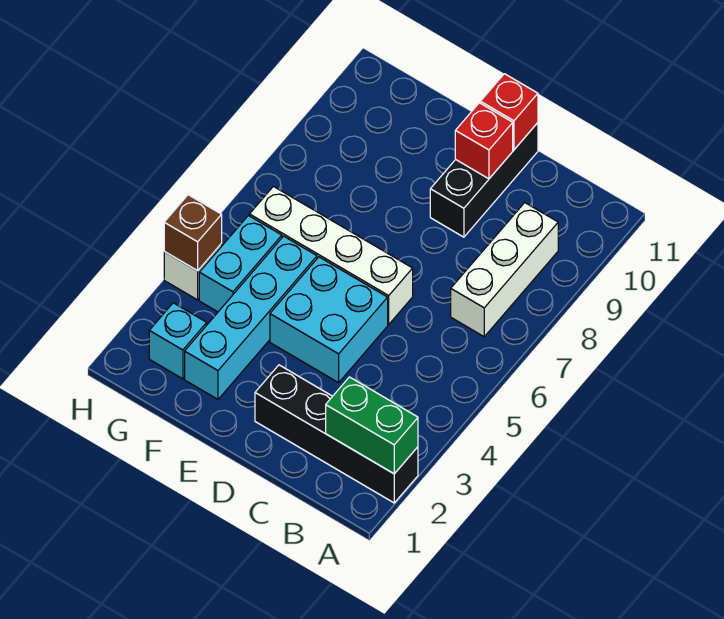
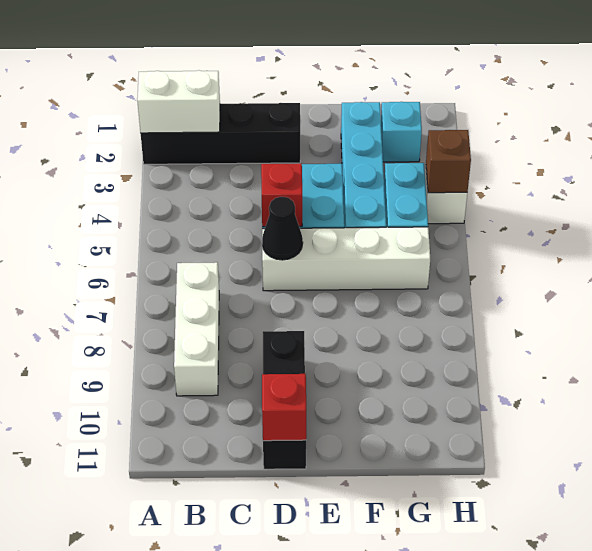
green brick A2:B2 level 2 -> white brick A2:B2 level 2
none -> black cone D6 level 2
red brick D10 level 2 -> red brick D5 level 2

